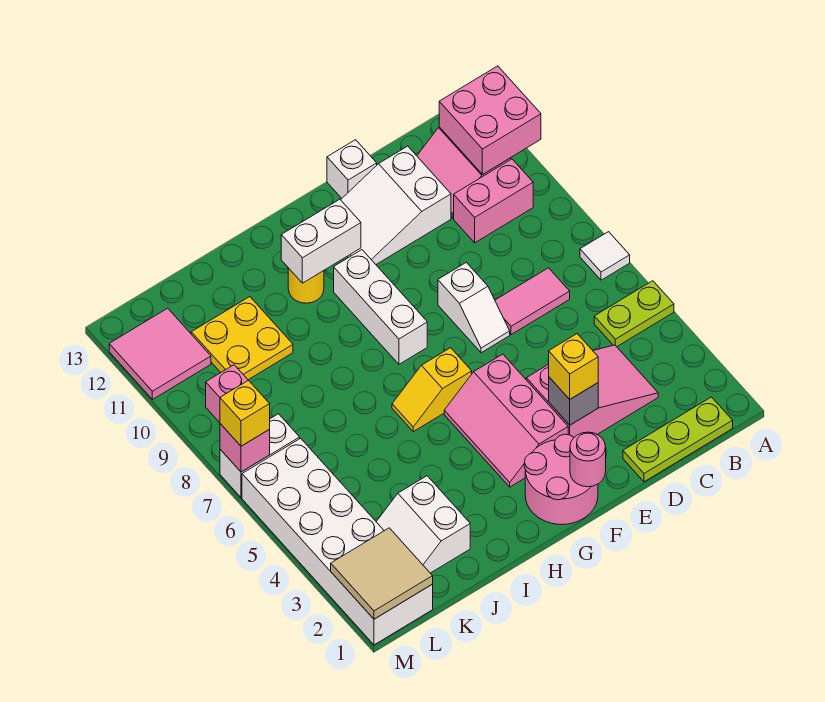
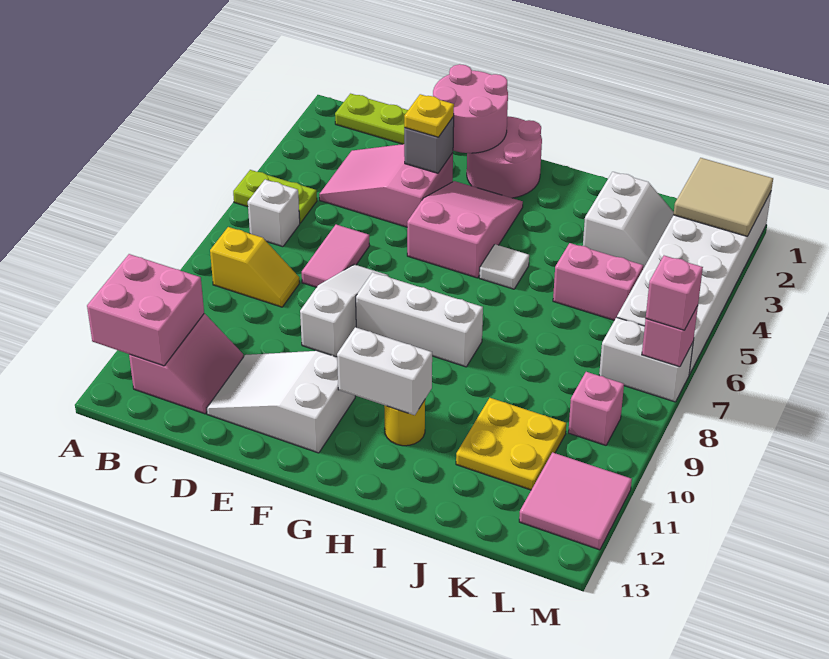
white tile A7 level 1 -> white tile H5 level 1
pink brick B10:C10 level 1 -> pink brick J5:K5 level 1
pink tile C7:D7 level 1 -> pink tile D6:D7 level 1
white slope D11:F12 level 1 top D -> white slope D11:F12 level 1 top F
yellow brick E3 level 3 -> yellow plate E3 level 3
white slope E7:E8 level 1 top 8 -> white slope E7:E9 level 1 top 9
white brick E13 level 1 -> white brick B6 level 1
pink round brick F1 level 2 -> pink round brick E1:F2 level 2
pink slope F3:G5 level 1 top F -> pink slope F3:G5 level 1 top 5
yellow slope G6:H6 level 1 top G -> yellow slope B8:C8 level 1 top B
white brick G8:G10 level 1 -> white brick F8:H8 level 1
yellow brick M7 level 3 -> pink brick M7 level 3

